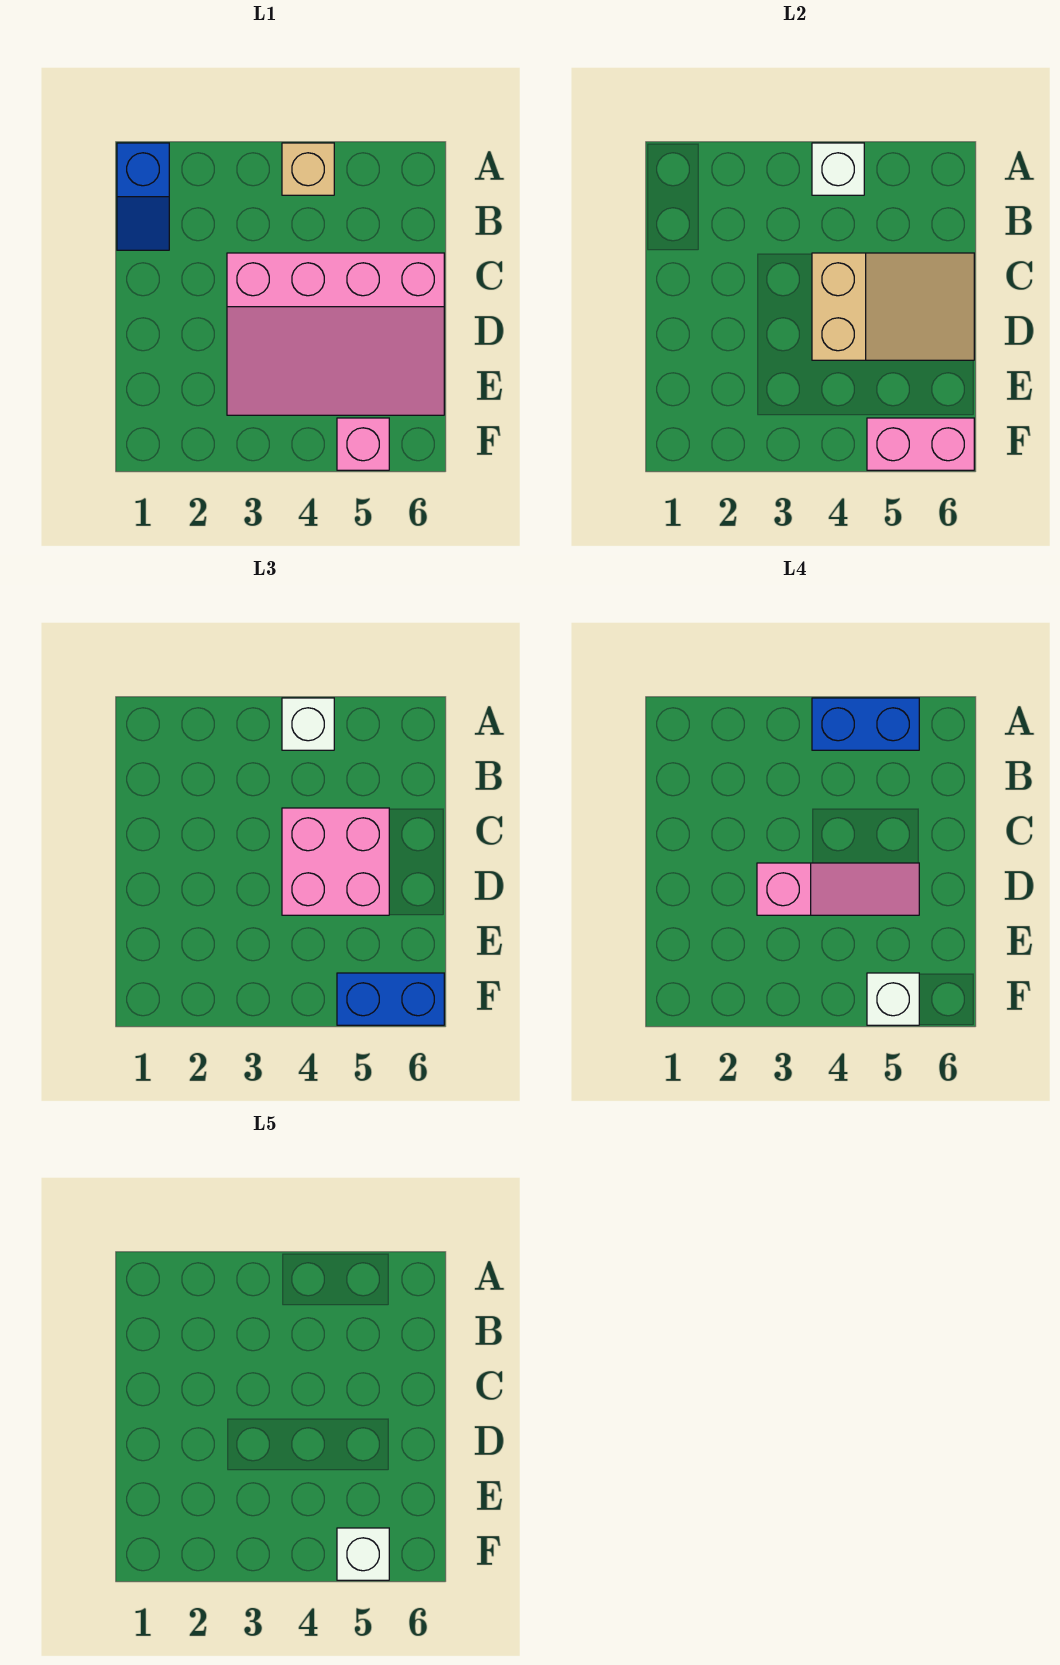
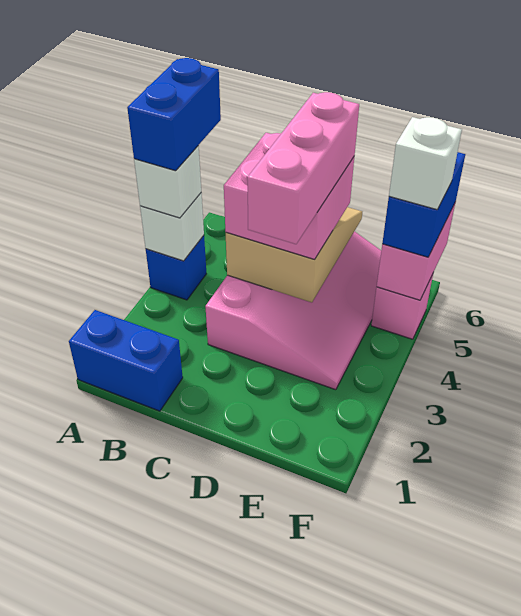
blue slope A1:B1 level 1 top A -> blue brick A1:B1 level 1
tan brick A4 level 1 -> blue brick A4 level 1
pink slope D3:D5 level 4 top 3 -> pink brick D3:D5 level 4
white brick F5 level 5 -> none

